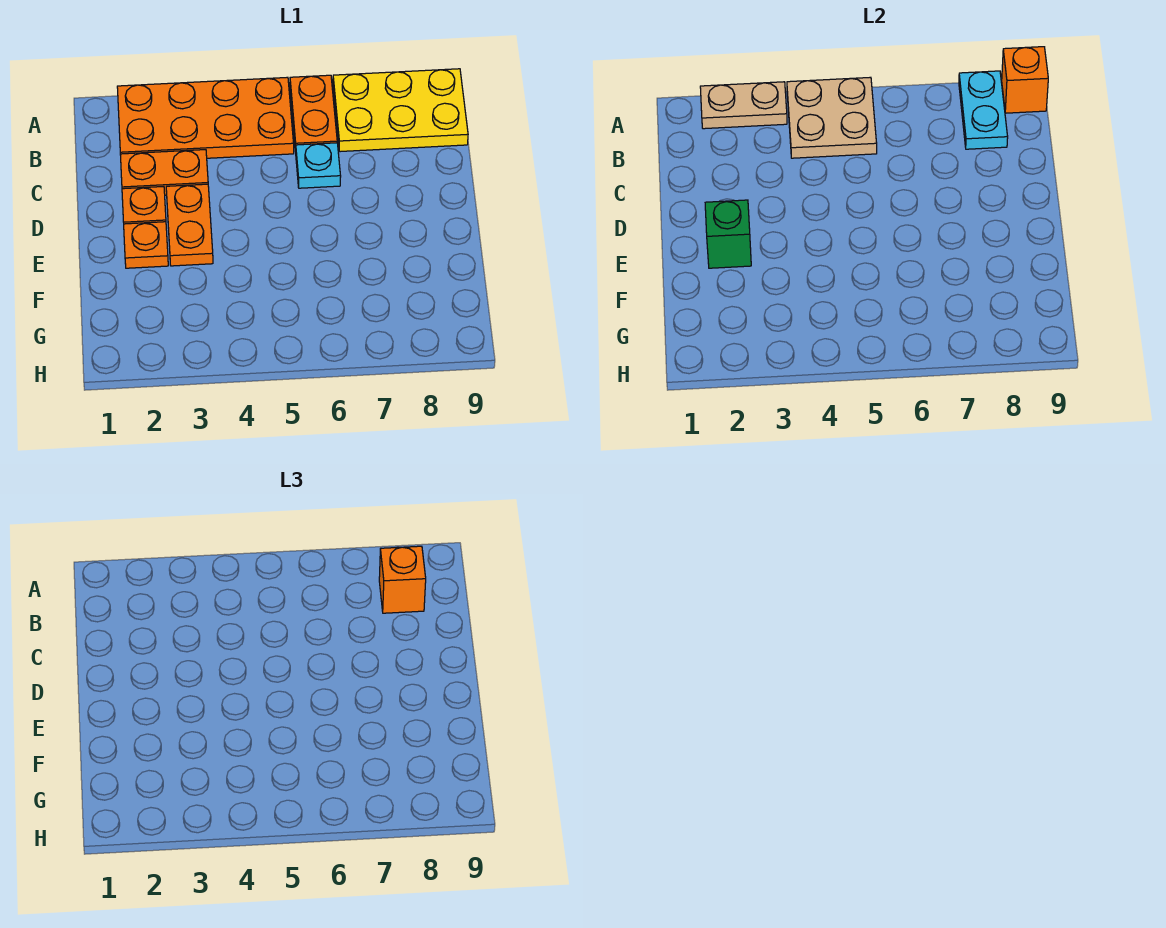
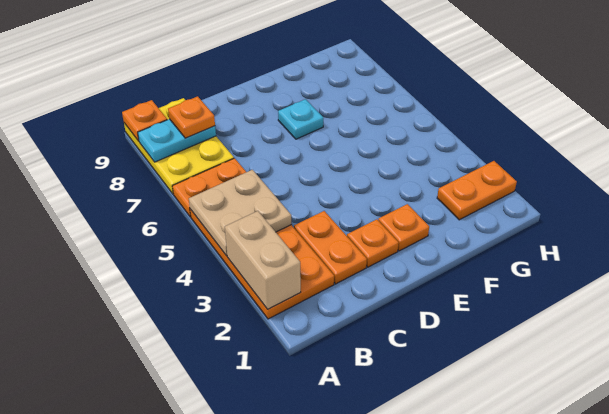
tan plate A2:A3 level 2 -> tan brick A2:A3 level 2
orange brick A9 level 2 -> orange plate A9 level 2
orange brick B8 level 3 -> orange plate B8 level 3
cyan plate C6 level 1 -> cyan plate E7 level 1
orange plate D3:E3 level 1 -> orange plate G2:H2 level 1
green brick E2 level 2 -> none

